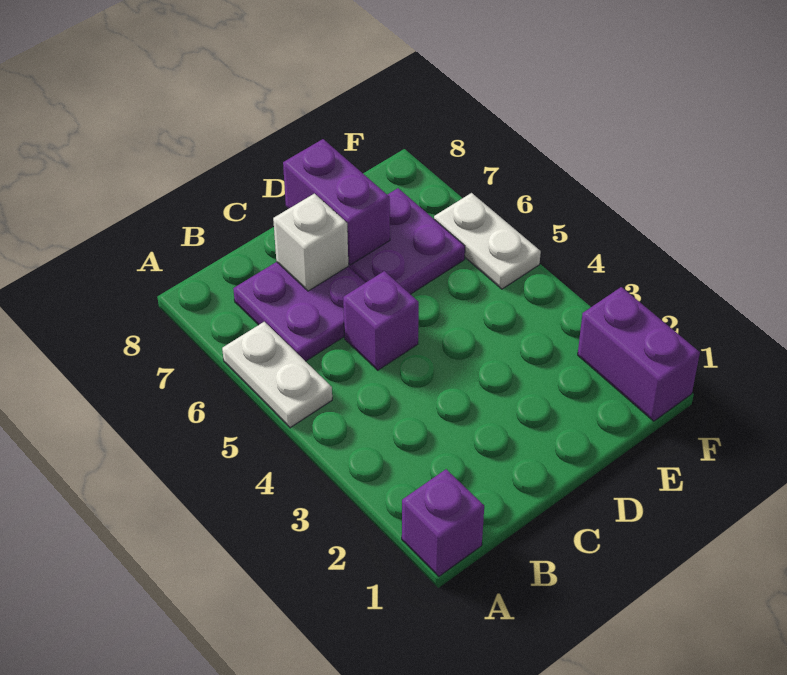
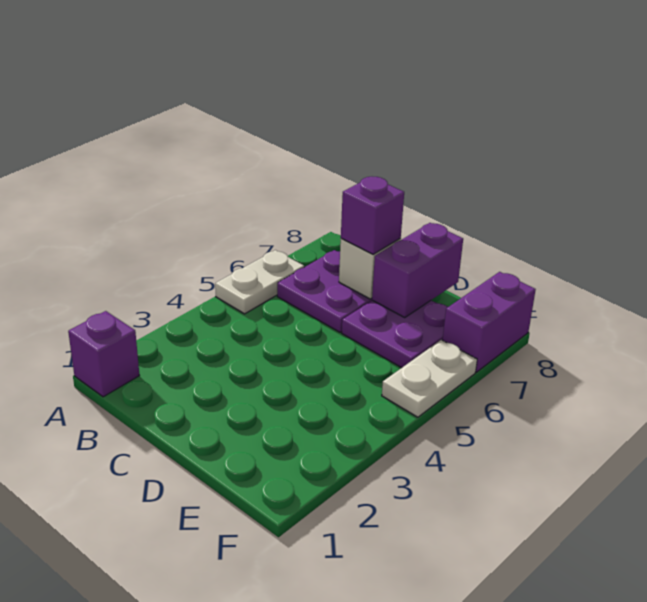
purple brick C5 level 1 -> purple brick C7 level 3
purple brick F1:F2 level 1 -> purple brick F7:F8 level 1

